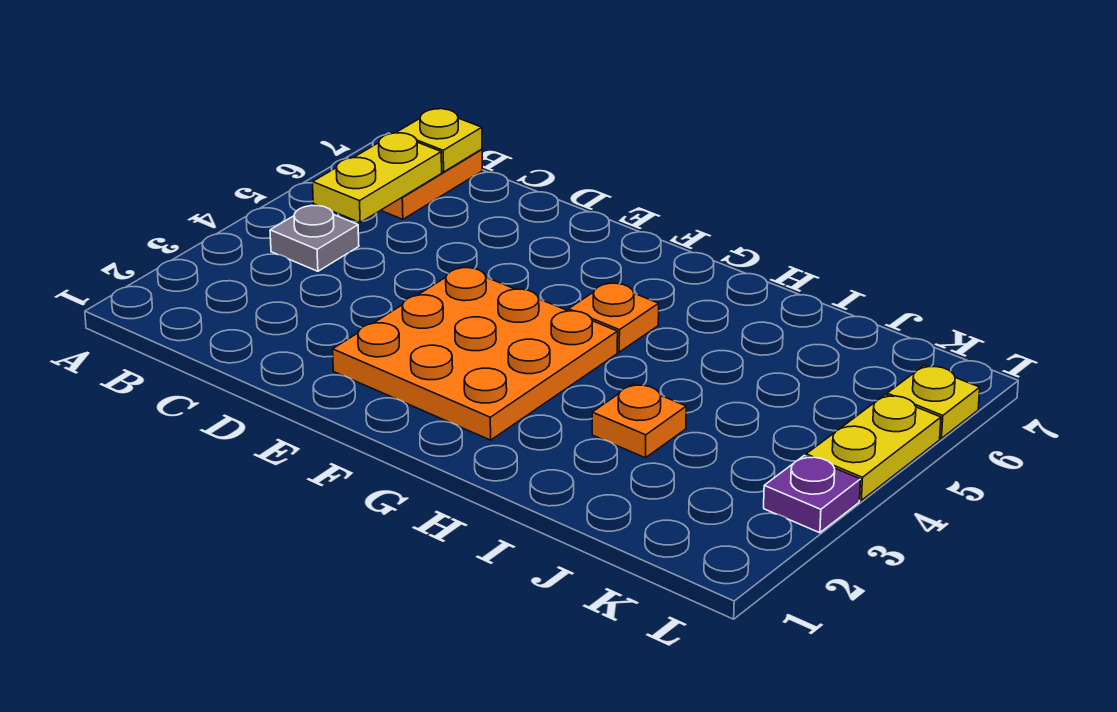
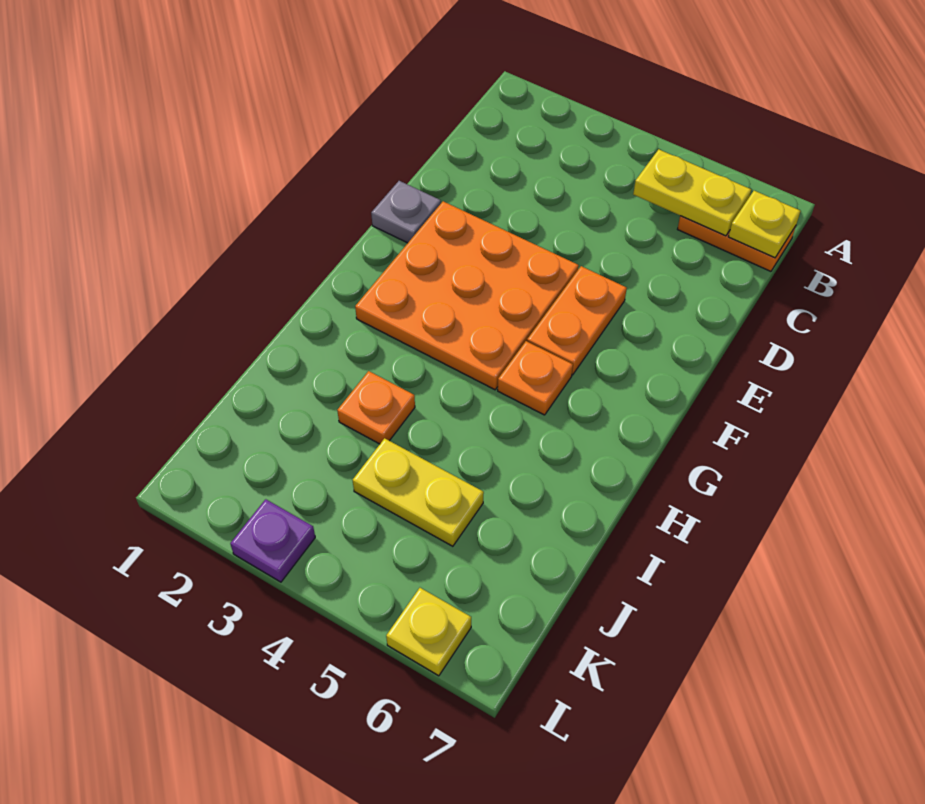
grey plate B4 level 1 -> grey plate E1 level 1
none -> orange plate E5:F5 level 1
yellow plate L4:L5 level 1 -> yellow plate J4:J5 level 1

